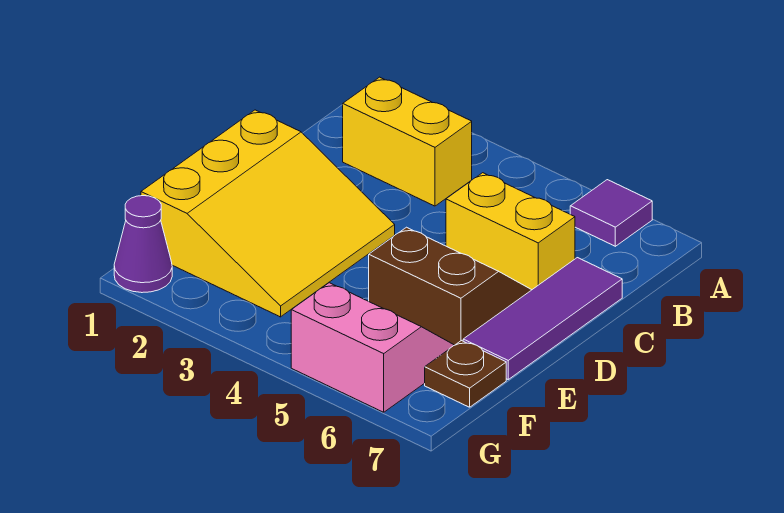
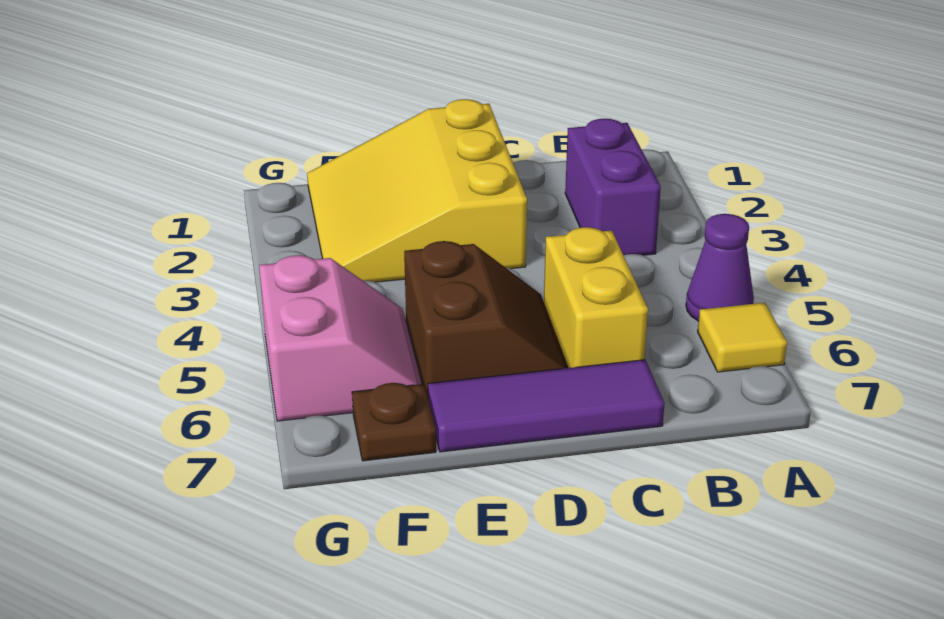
purple tile A6 level 1 -> yellow tile A6 level 1
yellow brick B2:B3 level 1 -> purple brick B2:B3 level 1
yellow slope D1:F3 level 1 top 1 -> yellow slope D1:F3 level 1 top D
purple cone G1 level 1 -> purple cone A5 level 1

